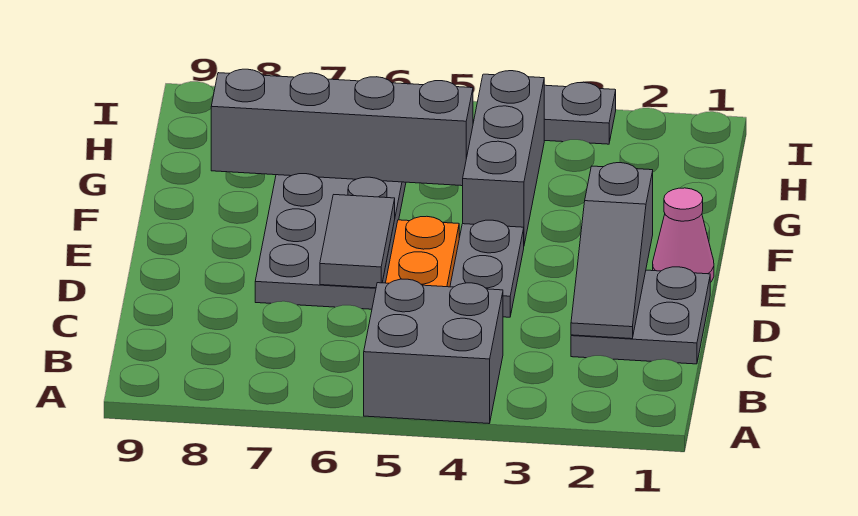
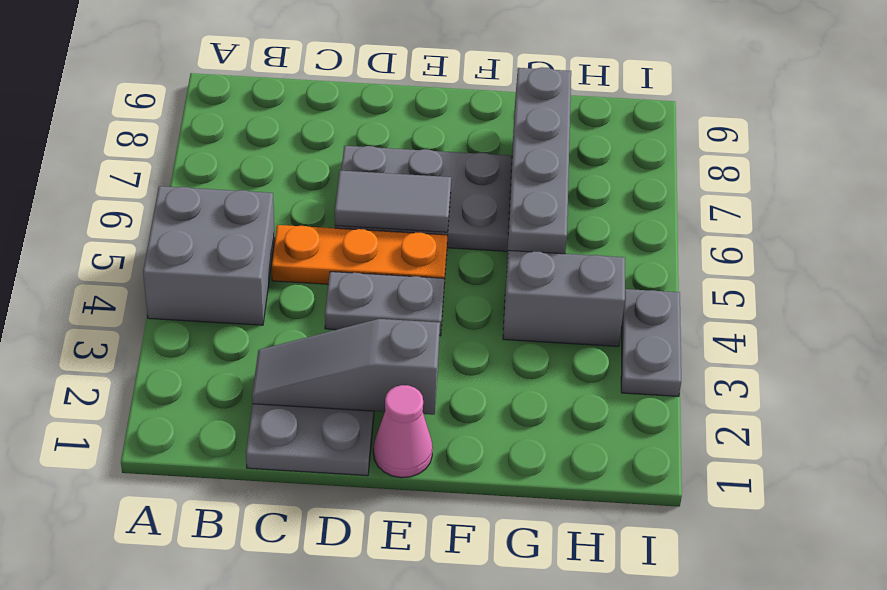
grey brick F4:H4 level 1 -> grey brick G4:H4 level 1

